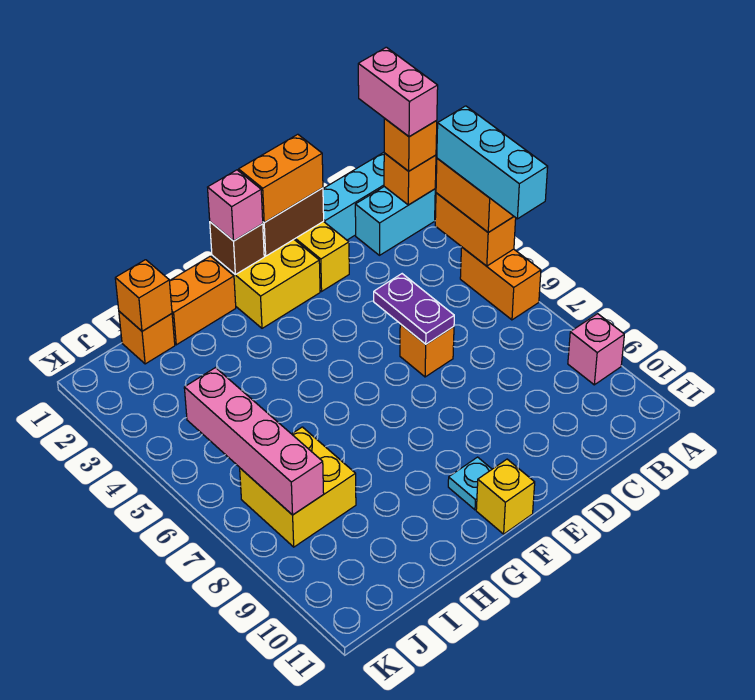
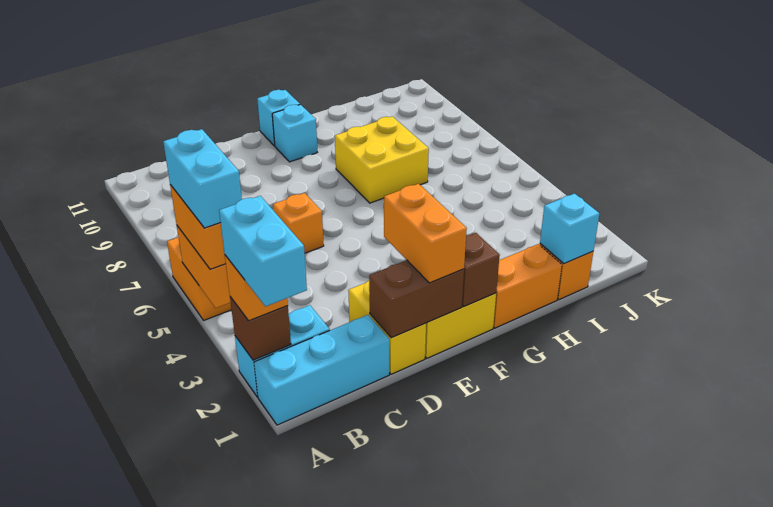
pink brick A1:A2 level 4 -> cyan brick A1:A2 level 4
orange brick A2 level 2 -> brown brick A2 level 2
cyan brick A4:A6 level 4 -> cyan brick A4:A5 level 4
pink brick A9 level 1 -> none
orange brick D1:E1 level 3 -> orange brick E1:E2 level 3
purple plate D5:D6 level 2 -> none
pink brick F1 level 3 -> none
cyan plate F10 level 1 -> cyan brick F10 level 1
yellow brick F11 level 1 -> cyan brick F11 level 1
orange brick I1 level 2 -> cyan brick I1 level 2
yellow brick I7:J8 level 1 -> yellow brick G7:H8 level 1
pink brick J5:J8 level 2 -> none

